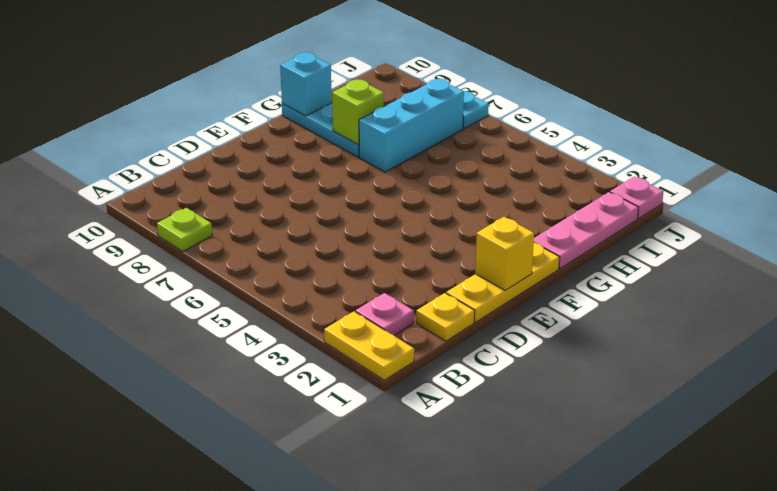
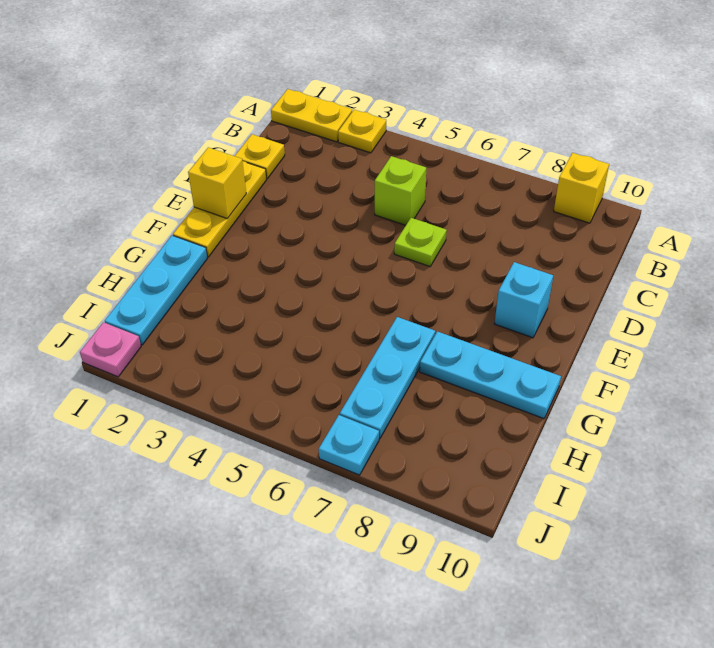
none -> yellow plate A3 level 1
lime plate A8 level 1 -> lime plate D6 level 1
none -> yellow brick A9 level 1
pink plate B2 level 1 -> none
pink plate G1:I1 level 1 -> cyan plate G1:I1 level 1
cyan brick G7:I7 level 1 -> cyan plate G7:I7 level 1
lime brick G8 level 2 -> lime brick C5 level 1
cyan brick G10 level 2 -> cyan brick E9 level 1

